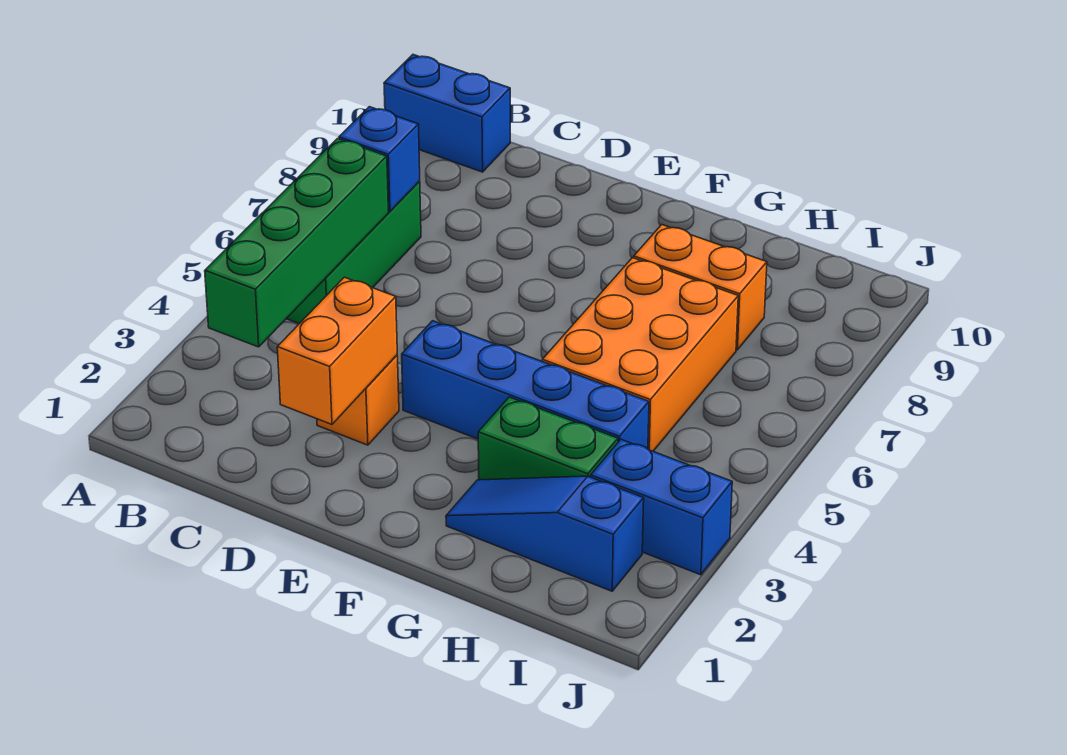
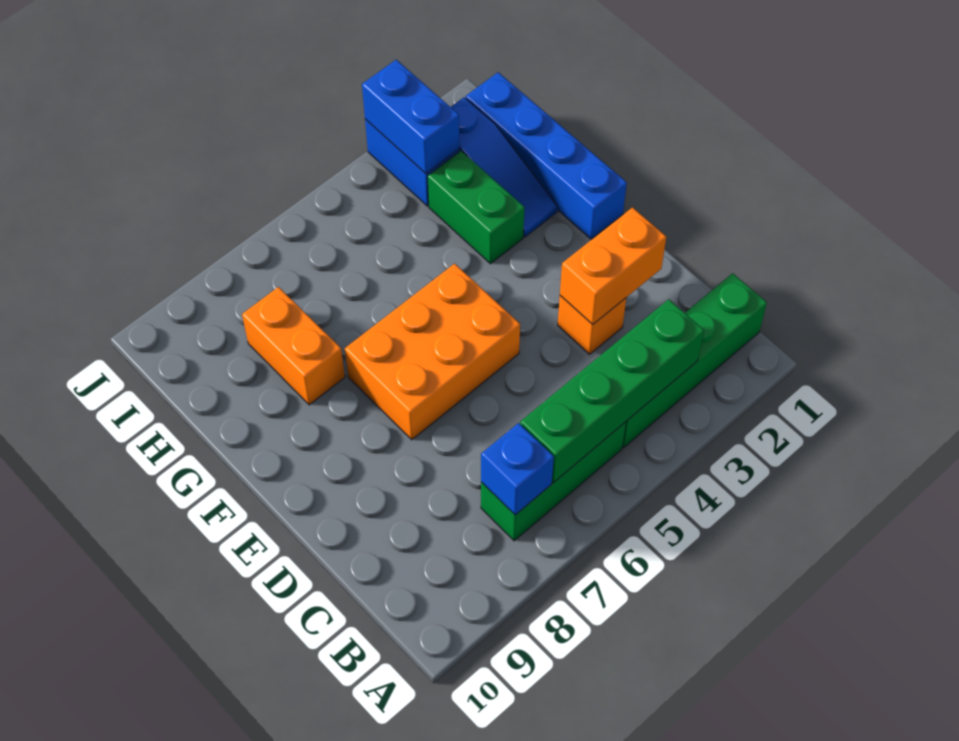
blue brick A10:B10 level 1 -> blue brick I3:J3 level 2
none -> green brick B1:B4 level 1
blue brick E4:H4 level 1 -> blue brick F1:I1 level 1
orange brick G5:H7 level 1 -> orange brick E5:F7 level 1

